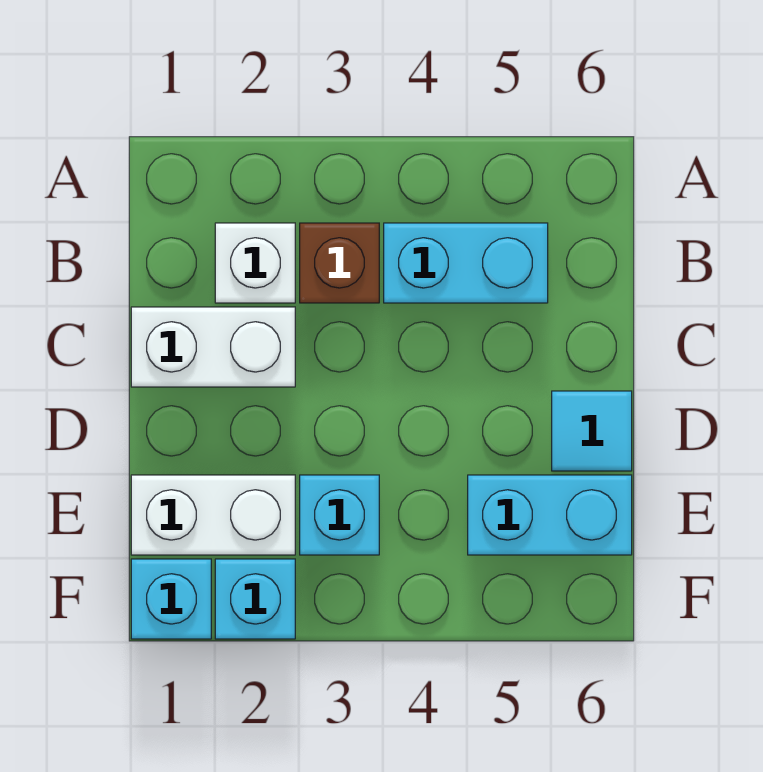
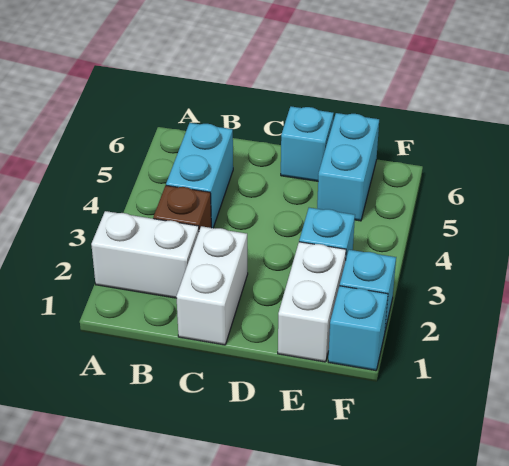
white brick B2 level 1 -> white brick A2:B2 level 1
cyan tile D6 level 1 -> cyan brick D6 level 1

